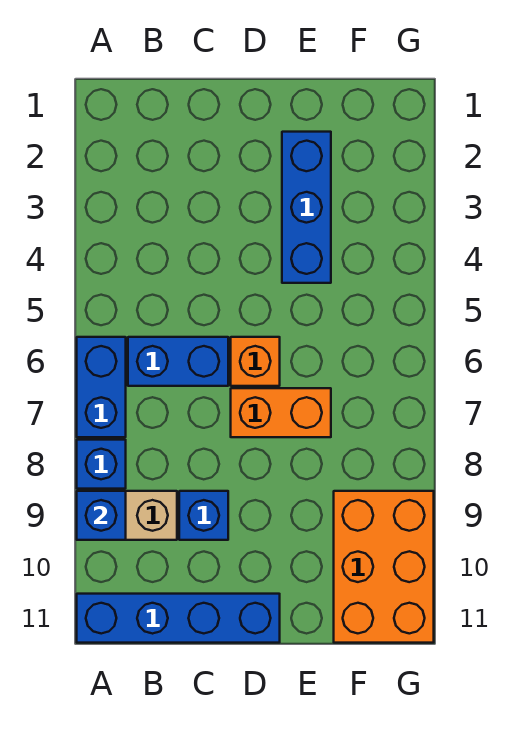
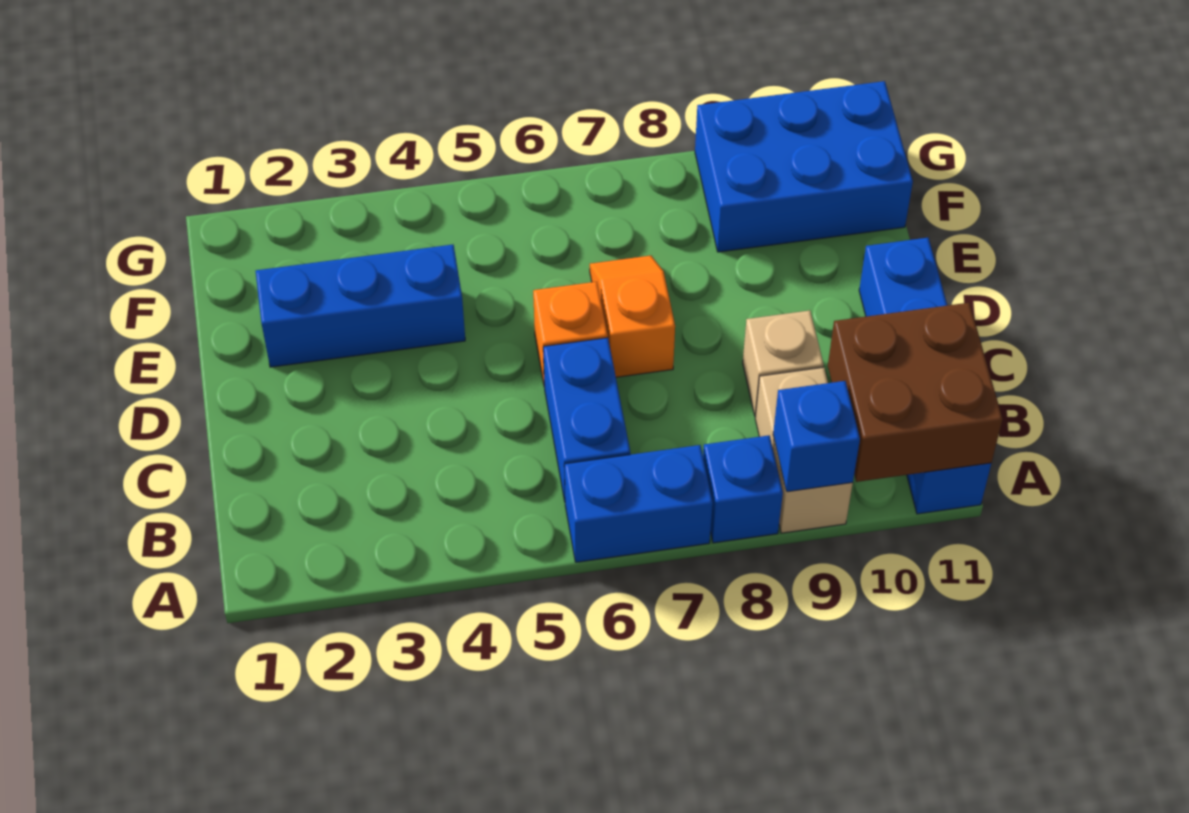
none -> brown brick A10:B11 level 2
blue brick C9 level 1 -> tan brick C9 level 1
orange brick D7:E7 level 1 -> orange slope D7:E7 level 1 top D
orange brick F9:G11 level 1 -> blue brick F9:G11 level 1

